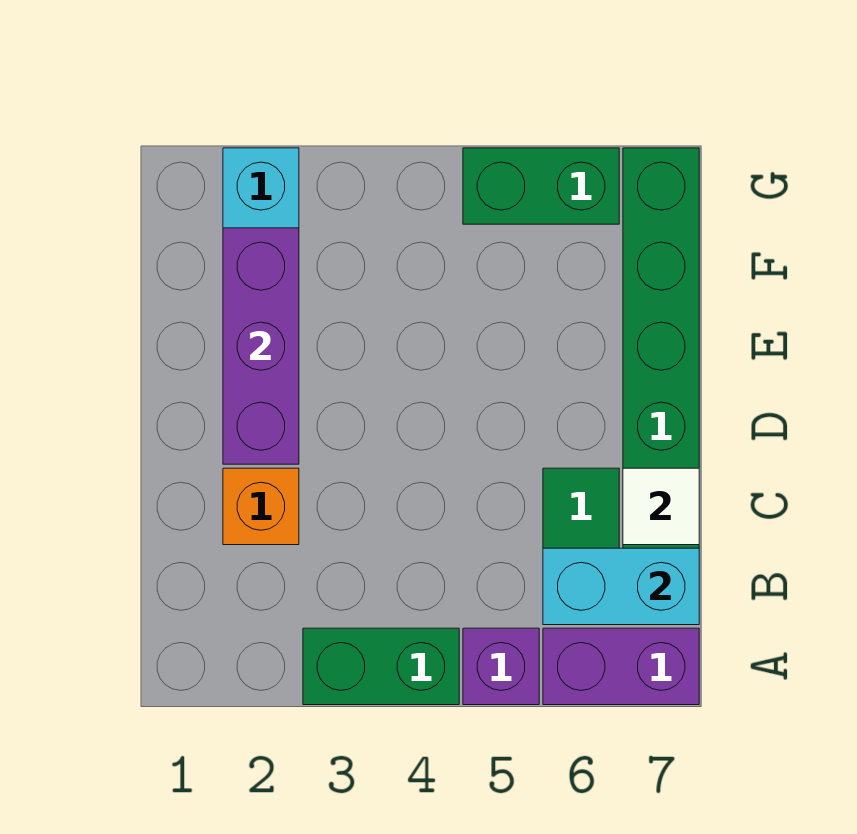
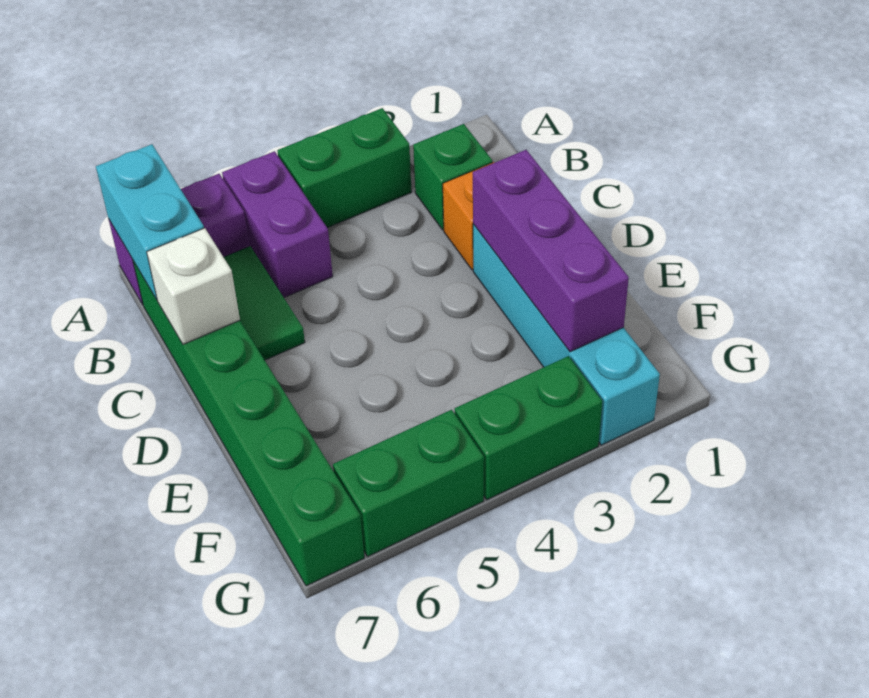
purple brick A5 level 1 -> purple brick A5:B5 level 1
none -> green brick B2 level 1
cyan brick B6:B7 level 2 -> cyan brick A7:B7 level 2
white tile C7 level 2 -> white brick C7 level 2
none -> green brick G3:G4 level 1

